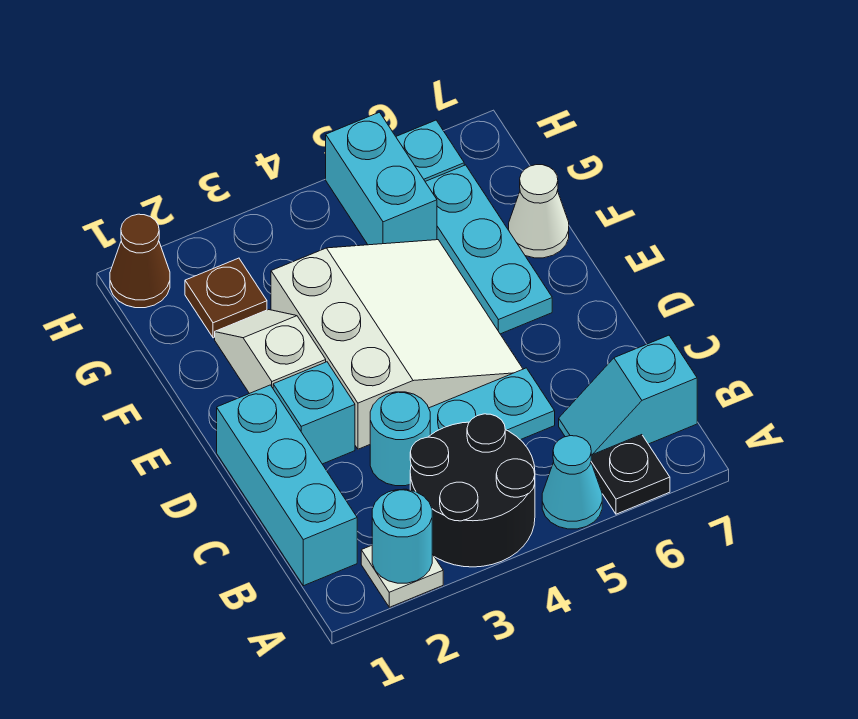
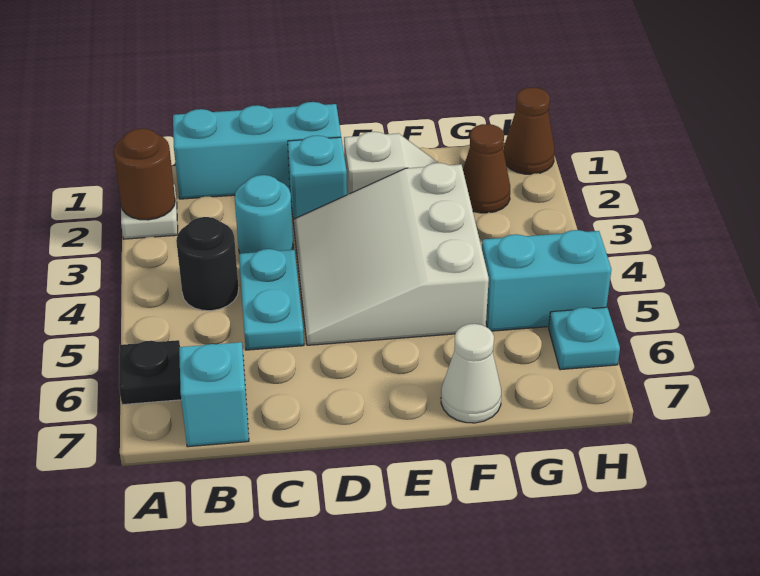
cyan round brick A2 level 2 -> brown round brick A2 level 2
black round brick A3:B4 level 1 -> black round brick B4 level 1
cyan cone A5 level 1 -> none
white slope D3:F5 level 1 top 3 -> white slope D3:F5 level 1 top F
cyan plate E6:G6 level 1 -> none
brown plate G2 level 1 -> brown cone G2 level 1

